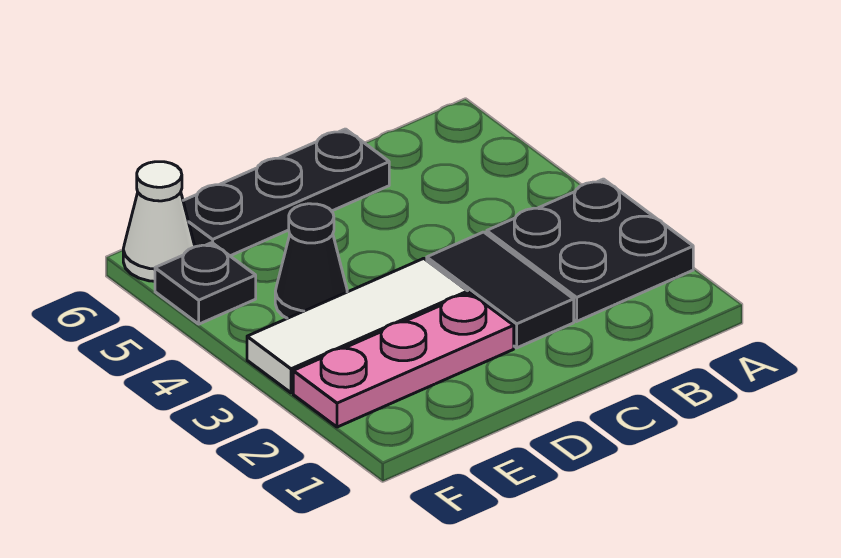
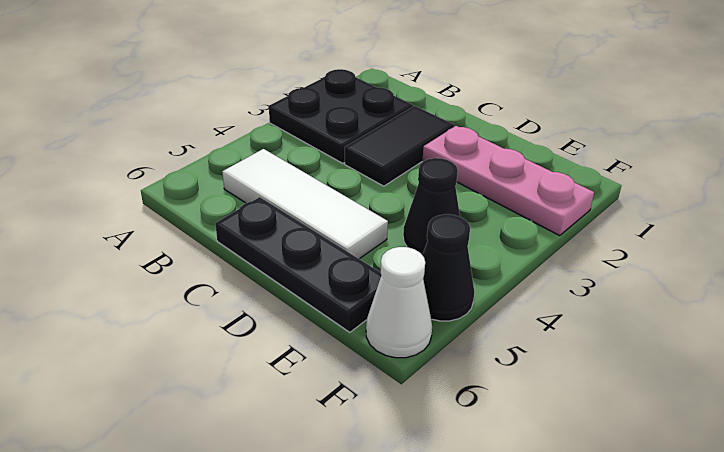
white tile D3:F3 level 1 -> white tile B5:D5 level 1
black plate F5 level 1 -> black cone F5 level 1

